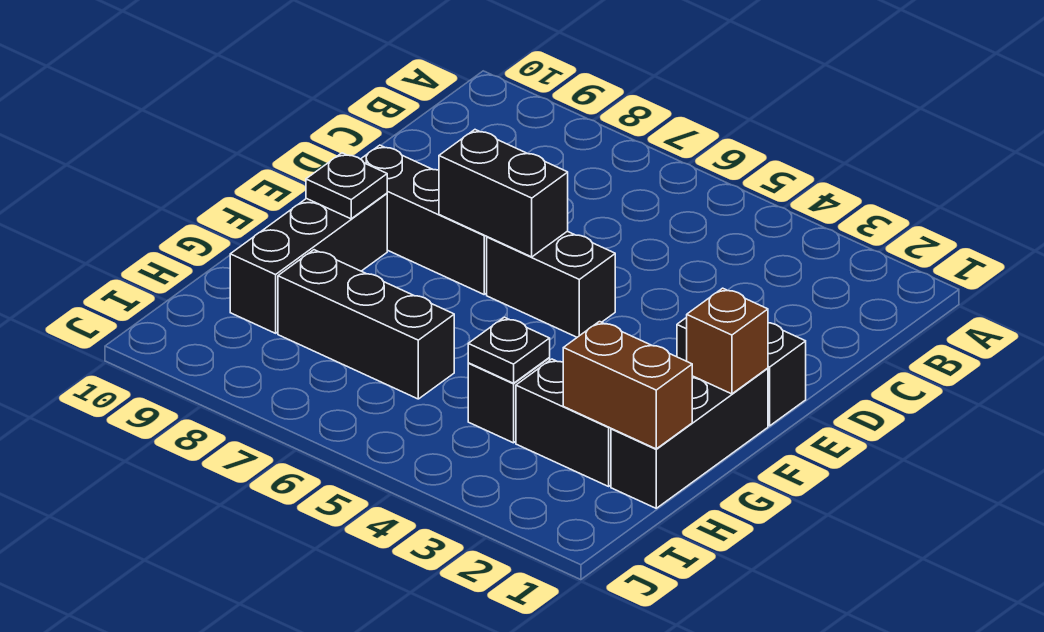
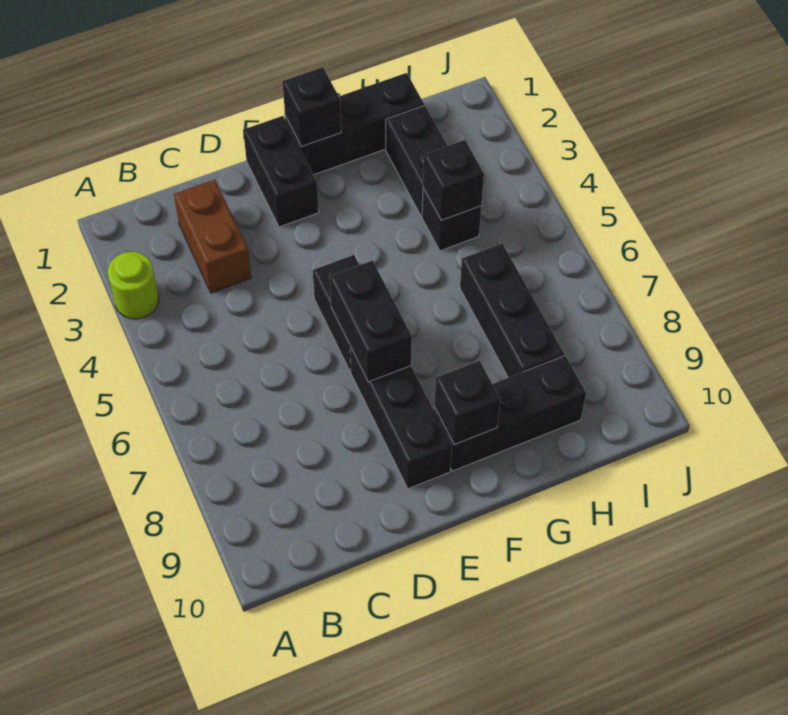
none -> lime round brick A3 level 1
brown brick F1 level 2 -> black brick F1 level 2
black plate F9 level 2 -> black brick F9 level 2
brown brick H1:H2 level 2 -> brown brick C2:C3 level 1
black plate H4 level 2 -> black brick H4 level 2

